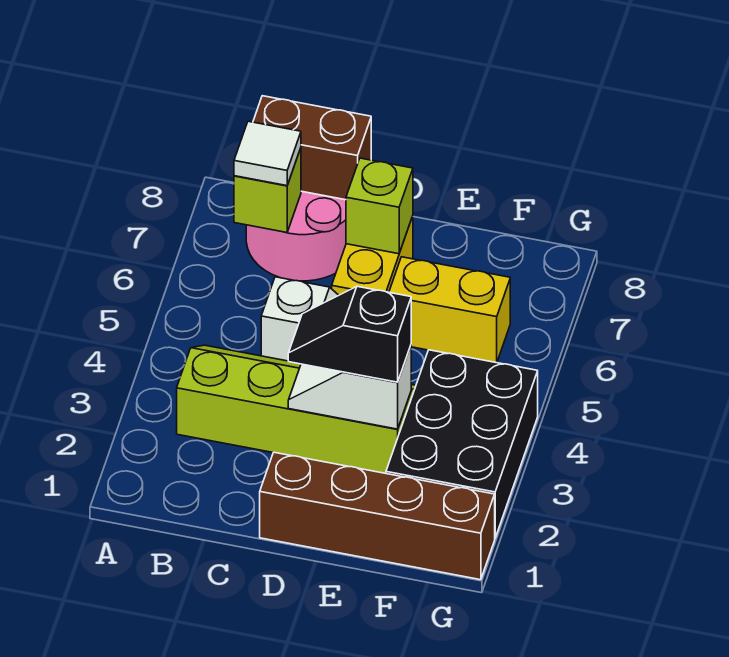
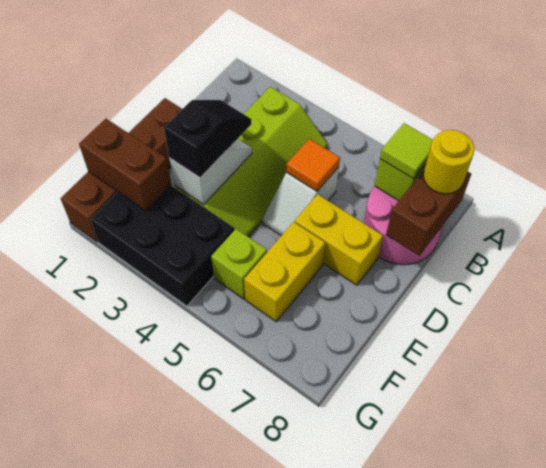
white tile B7 level 3 -> lime tile B7 level 3
none -> yellow round brick B8 level 3
none -> orange tile C5 level 2
lime brick D7 level 2 -> lime brick F5 level 1
none -> brown brick F1:F2 level 2

